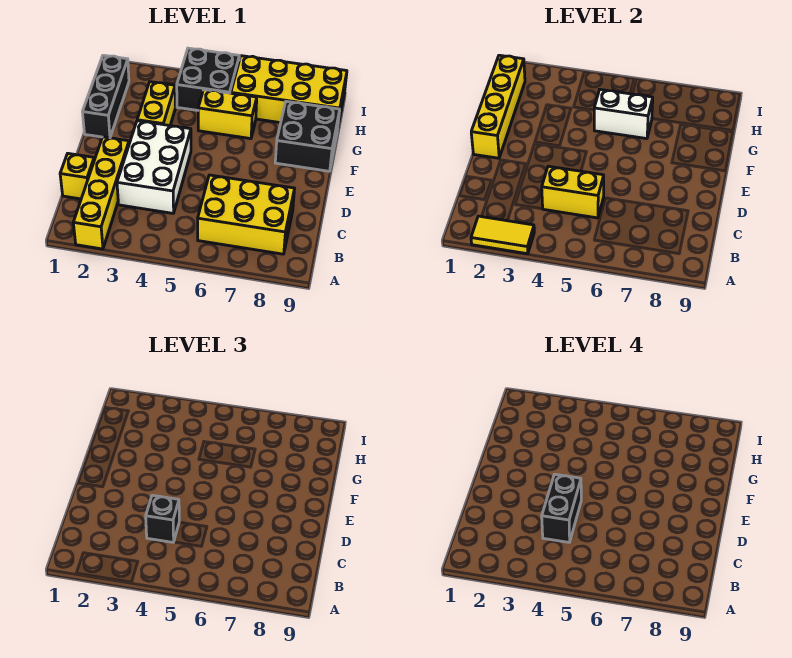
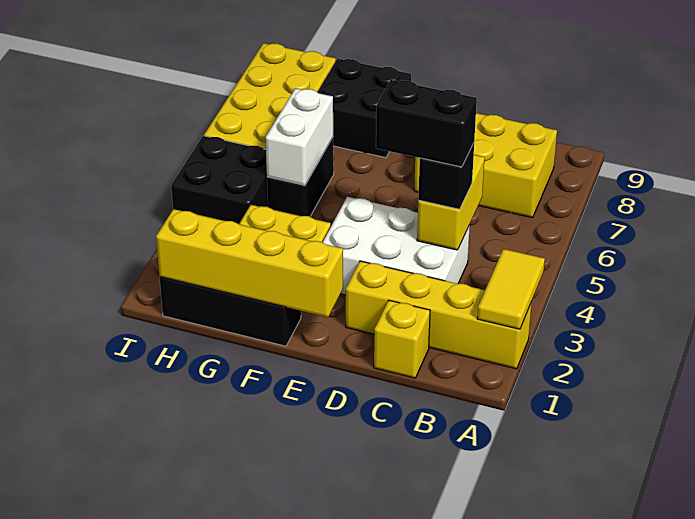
yellow brick B6:C8 level 1 -> yellow brick B7:D8 level 1
yellow brick G5:G6 level 1 -> black brick G5:G6 level 1

